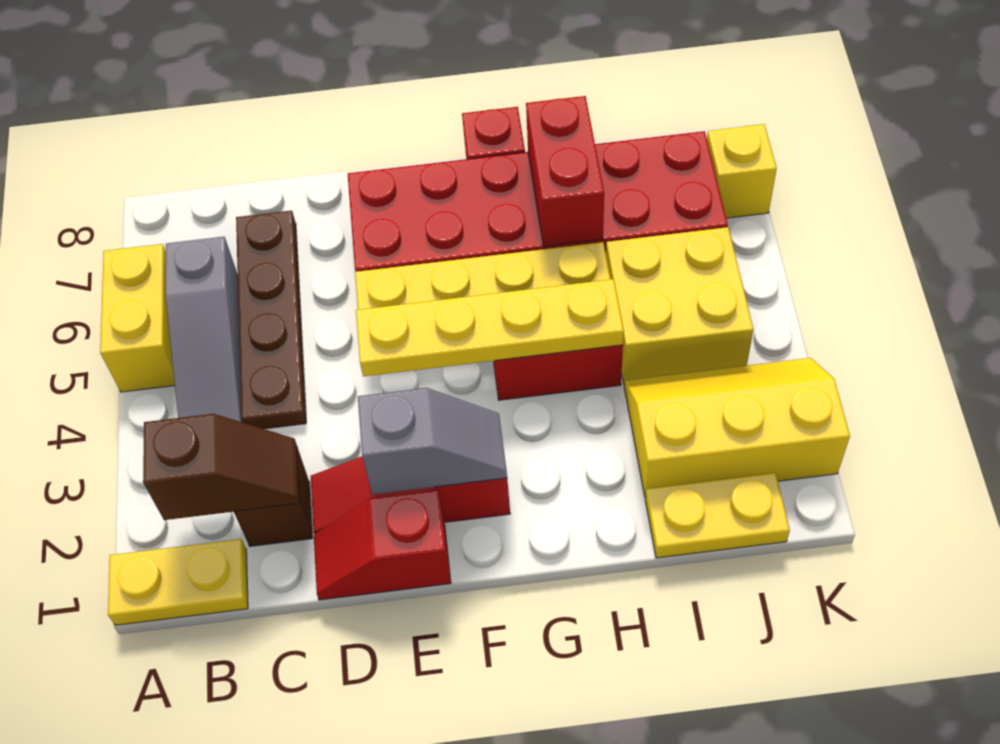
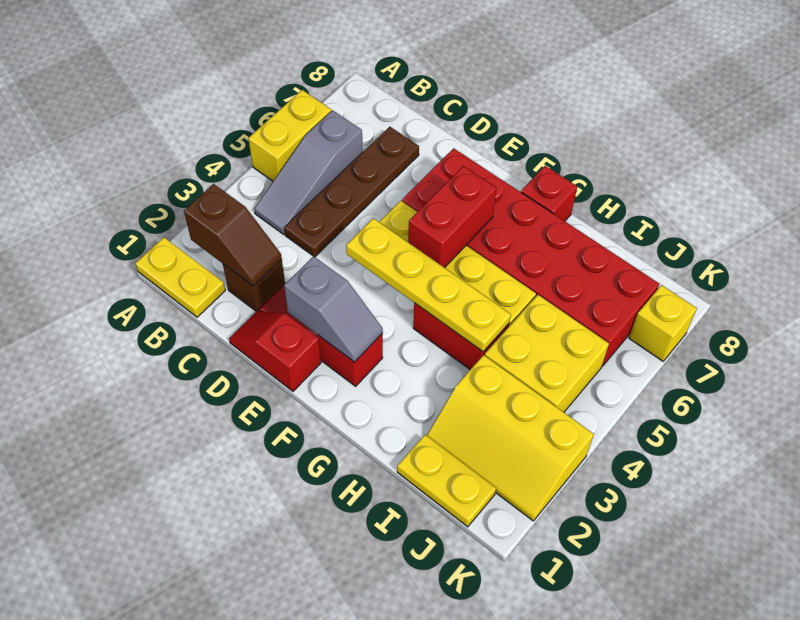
red brick H6:H7 level 2 -> red brick F5:F6 level 2
yellow slope I2:K3 level 1 top 2 -> yellow slope I2:K3 level 1 top 3

